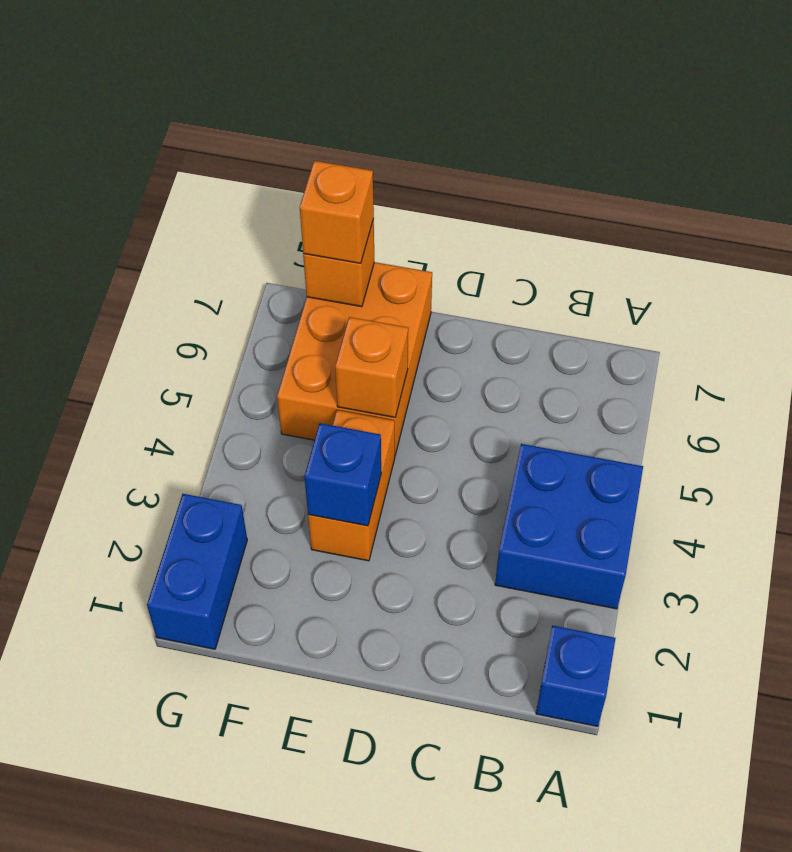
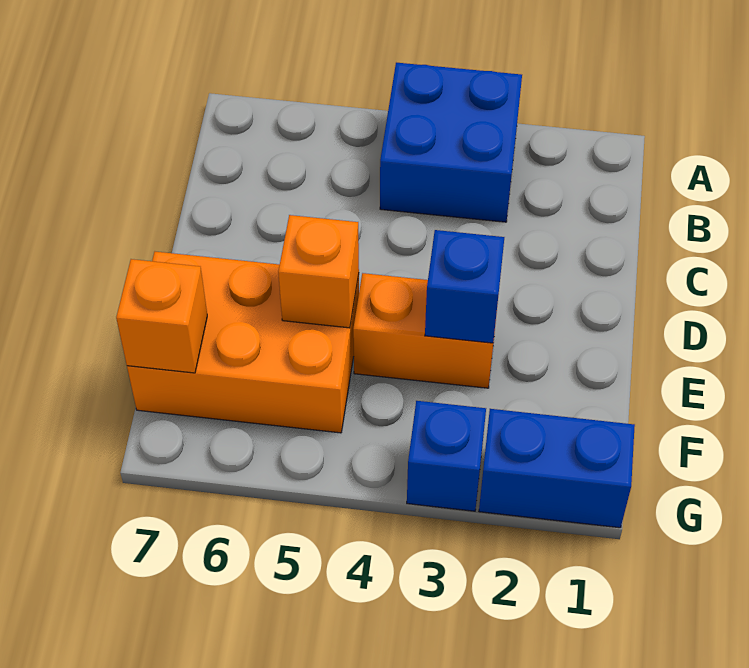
blue brick A1 level 1 -> blue brick G3 level 1
orange brick F7 level 3 -> none

